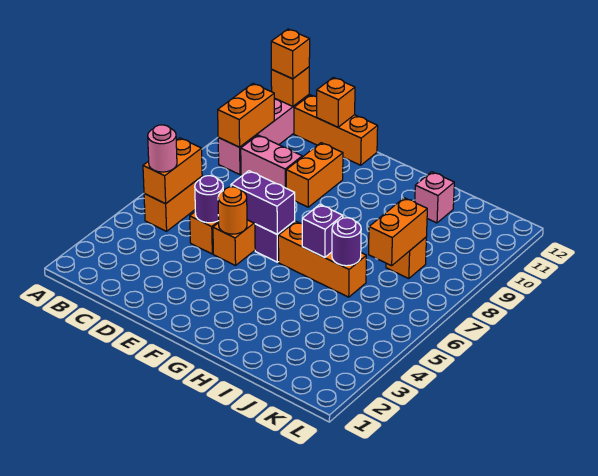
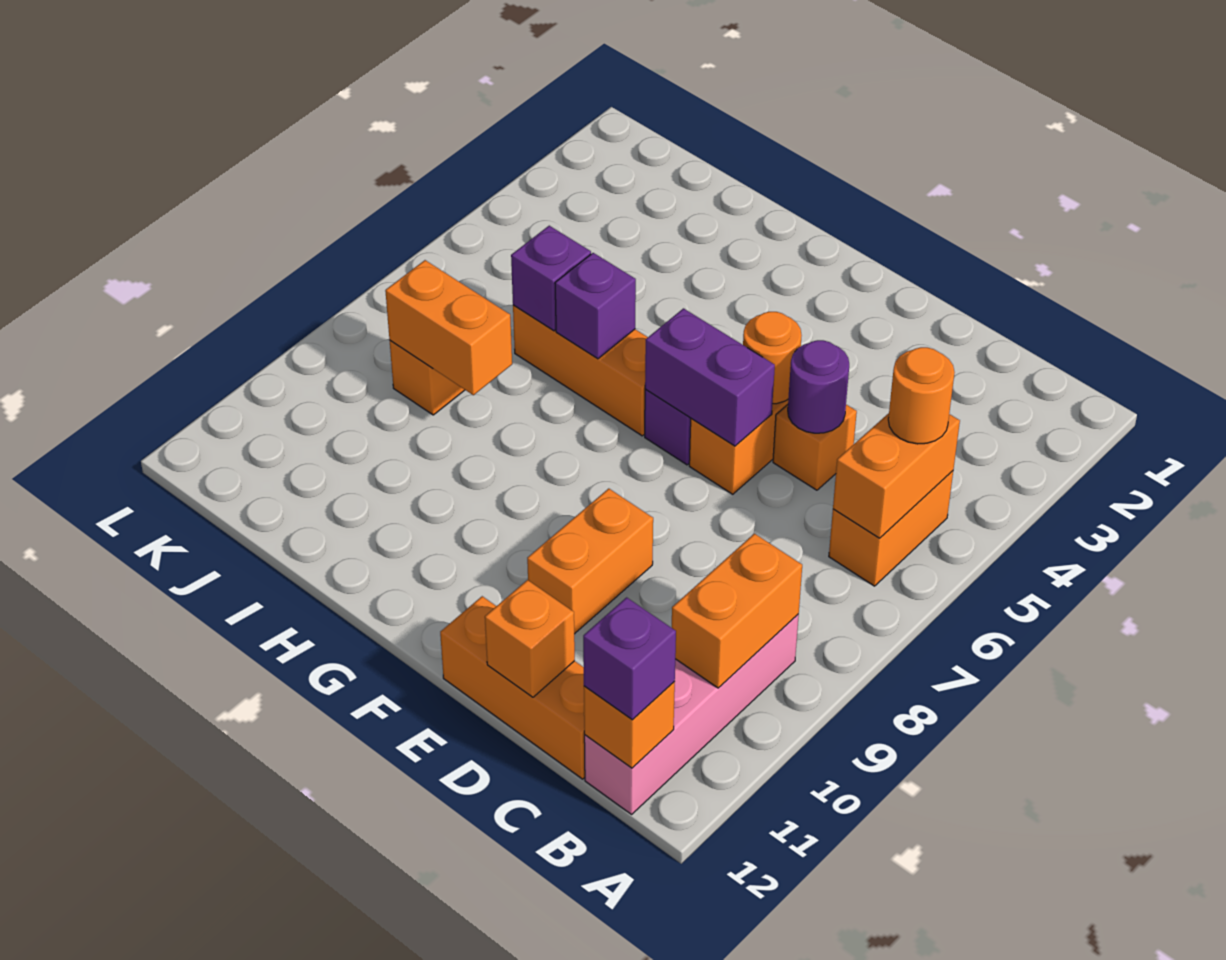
pink round brick B5 level 3 -> orange round brick B5 level 3
orange brick B12 level 3 -> purple brick B12 level 3
pink brick C9:D9 level 1 -> none
purple round brick I6 level 2 -> purple brick I6 level 2
pink brick I11 level 1 -> none
orange brick J7:J8 level 2 -> orange brick I8:J8 level 2

